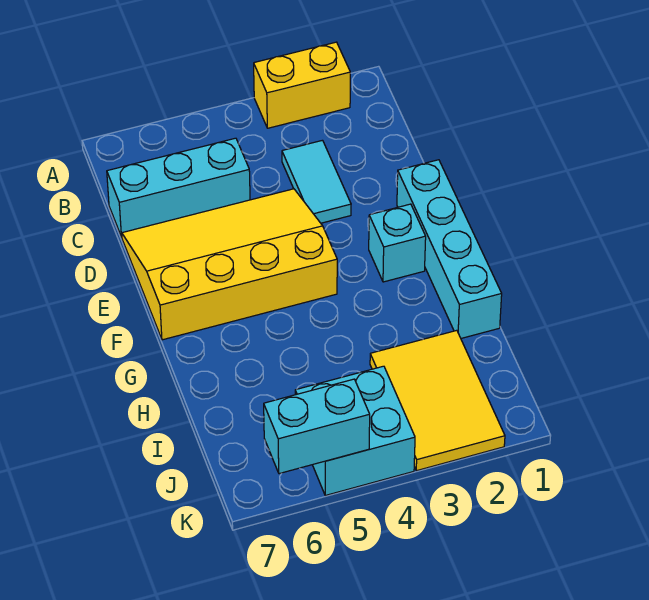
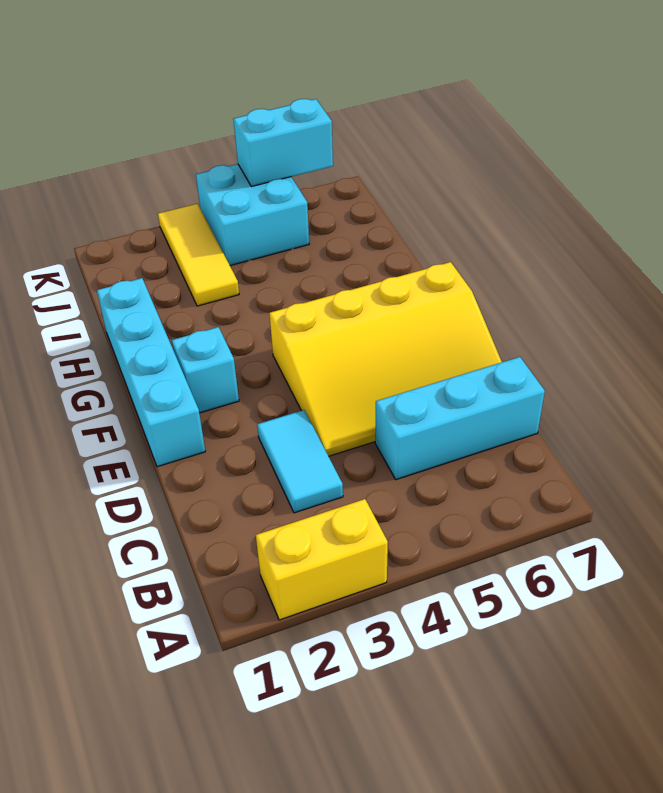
yellow tile I2:K3 level 1 -> yellow tile I3:K3 level 1

